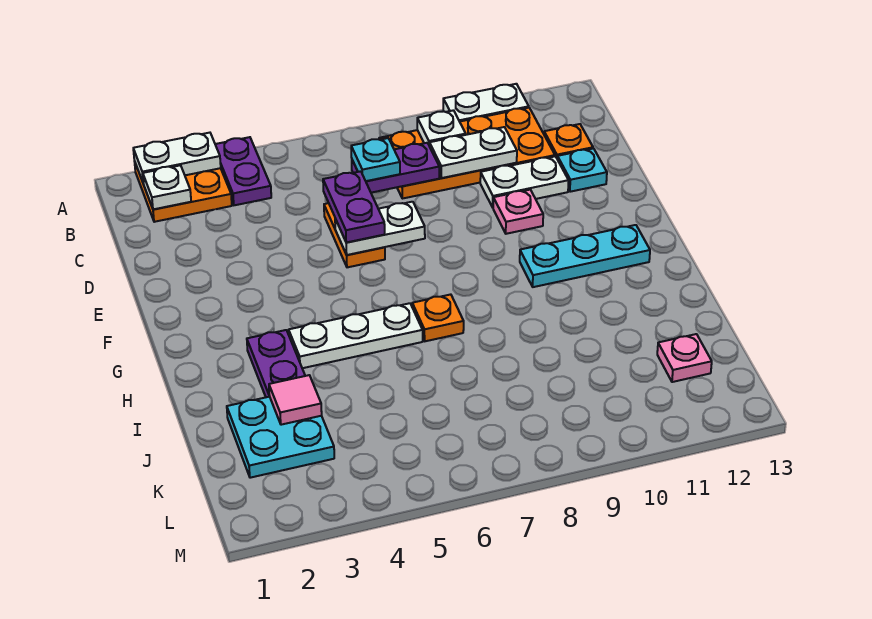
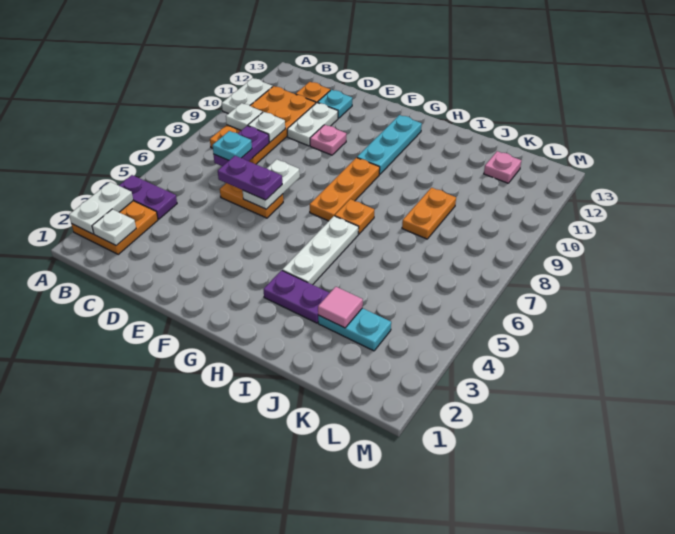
white plate C9:C10 level 2 -> white plate C9 level 2
none -> orange plate G7:G9 level 1
cyan plate J2:K3 level 1 -> cyan plate J3:K3 level 1
none -> orange plate J8:J9 level 1

